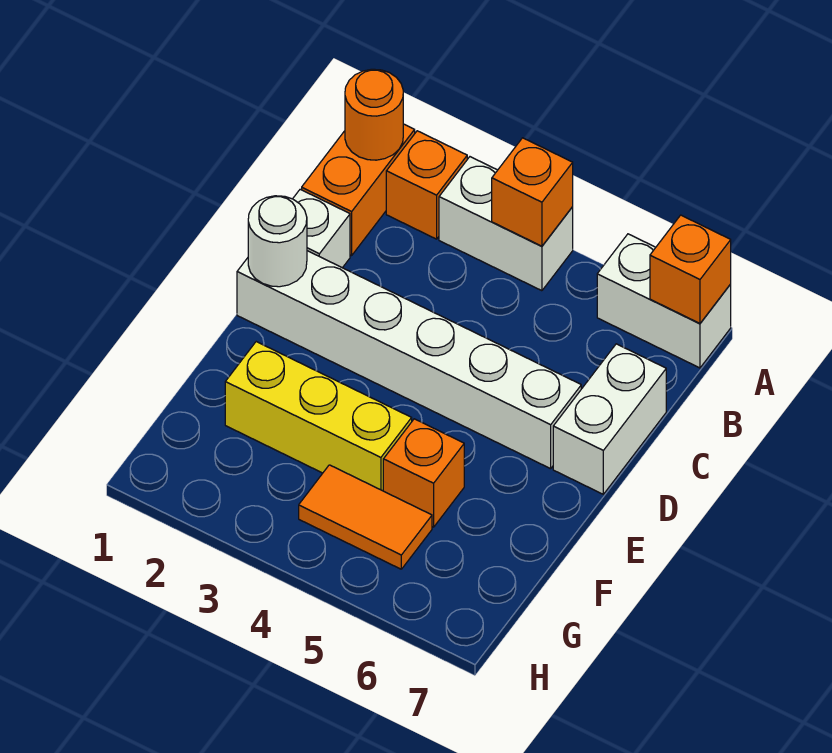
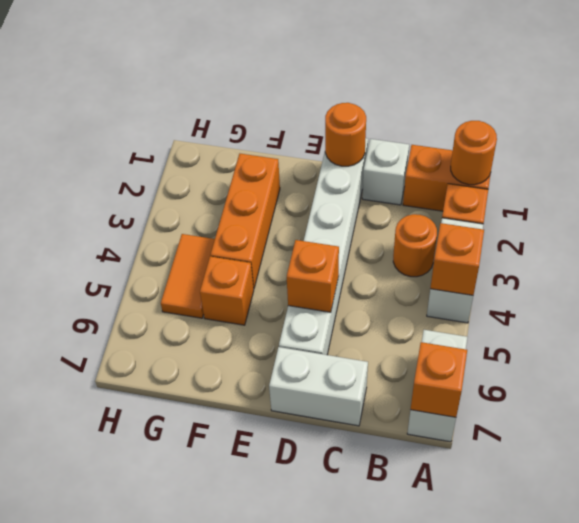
none -> orange round brick B3 level 1
white round brick D1 level 2 -> orange round brick D1 level 2
none -> orange brick D5 level 2
yellow brick F2:F4 level 1 -> orange brick F2:F4 level 1

